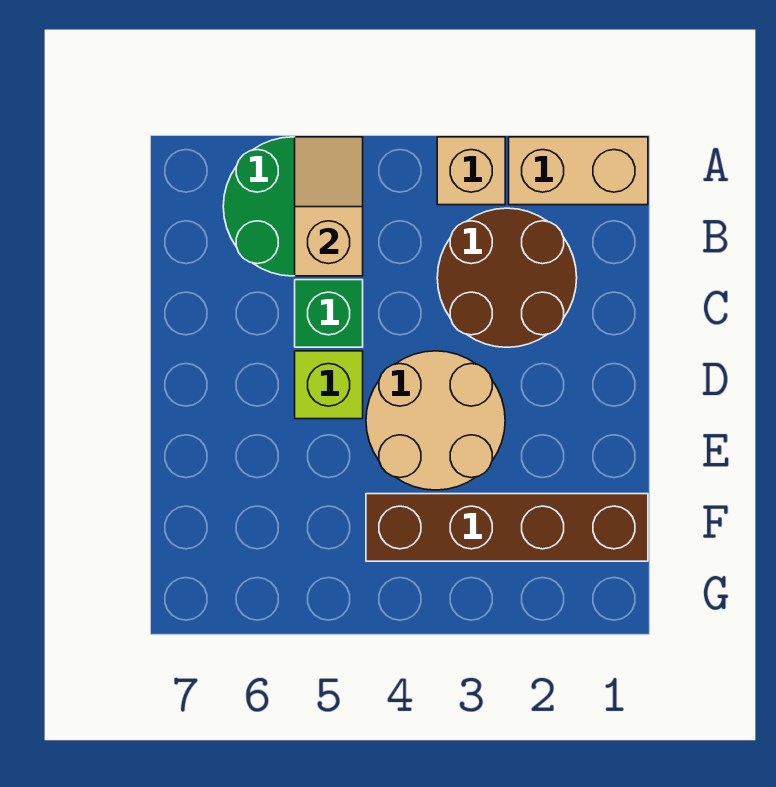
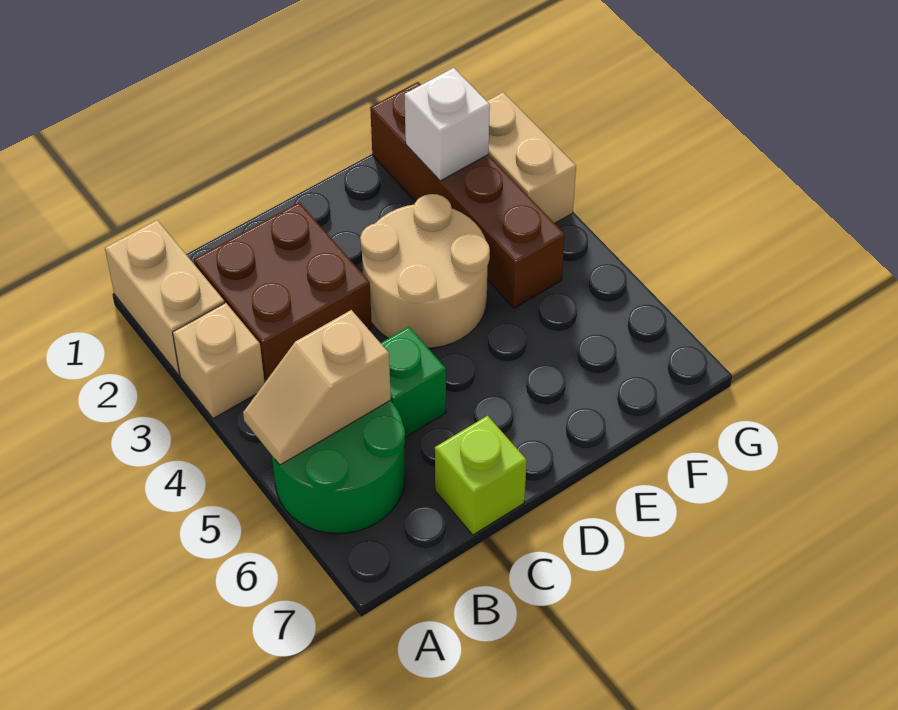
brown round brick B2:C3 level 1 -> brown brick B2:C3 level 1
lime brick D5 level 1 -> lime brick C7 level 1
none -> white brick F2 level 2
none -> tan brick G2:G3 level 1

